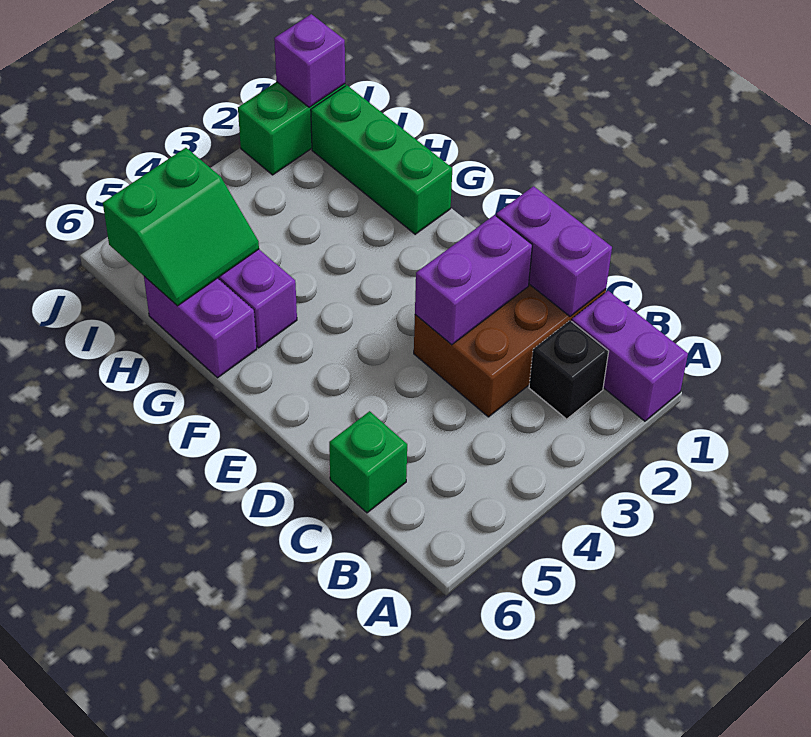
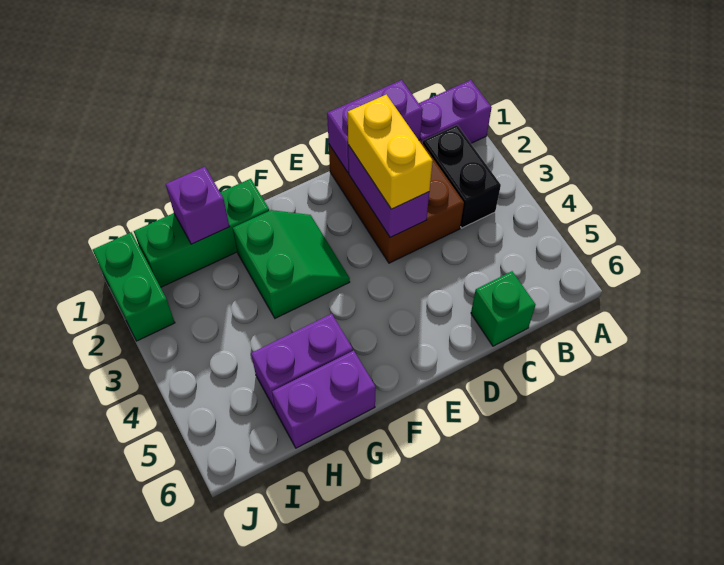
black brick B2 level 1 -> black brick B2:B3 level 1
none -> yellow brick D2:D3 level 3
green slope H5:I6 level 2 top I -> green slope F2:G3 level 1 top G
purple brick J1 level 2 -> purple brick H1 level 2

